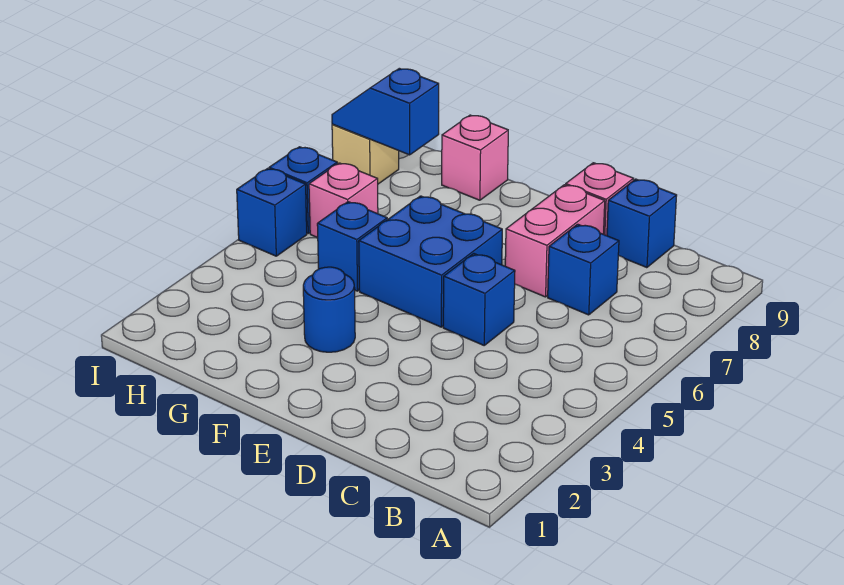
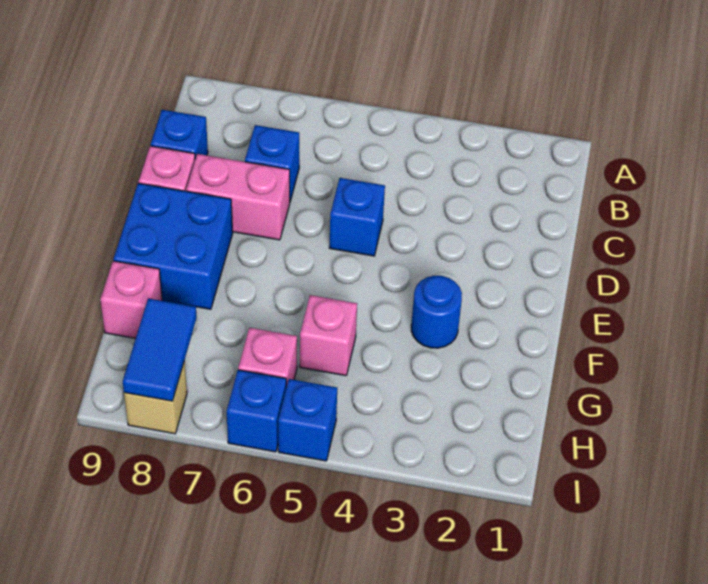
blue brick E5:F6 level 1 -> blue brick E8:F9 level 1
blue brick G5 level 1 -> pink brick G5 level 1
blue slope H8:I8 level 2 top H -> blue tile H8:I8 level 2

